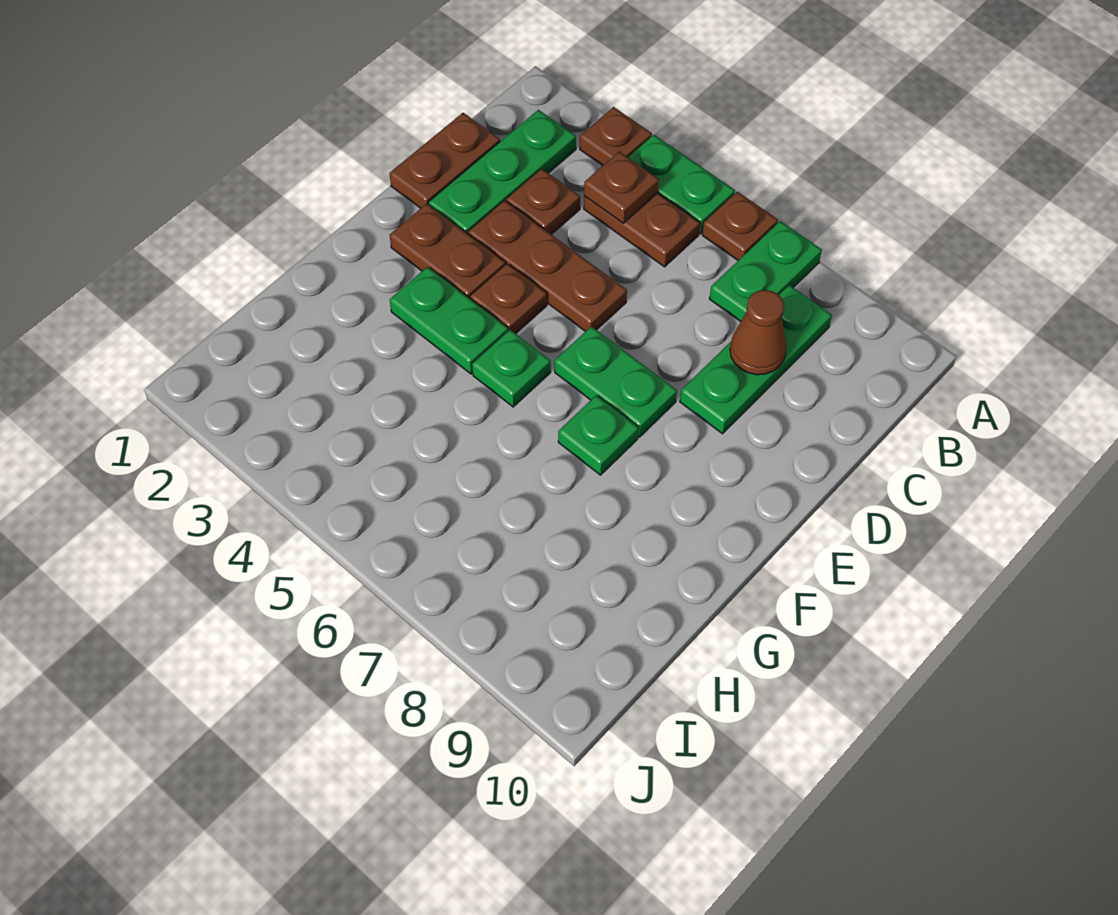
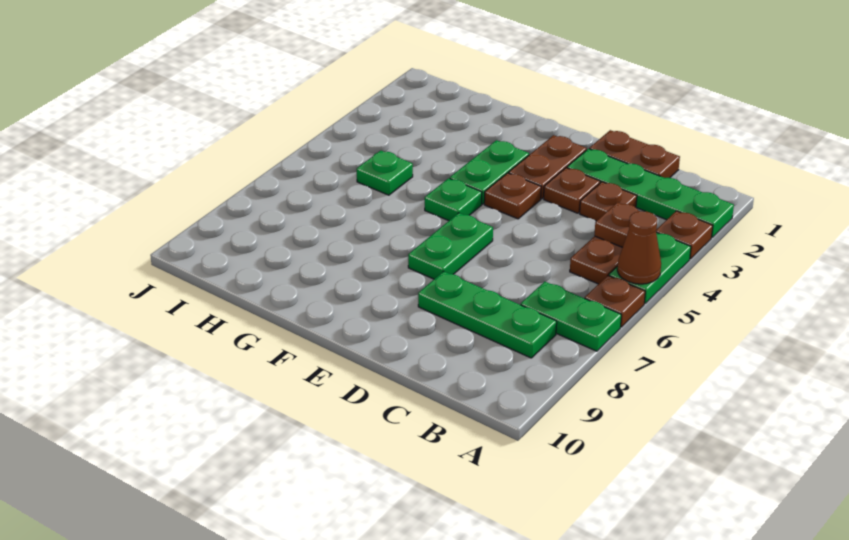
green plate B2:D2 level 1 -> green plate A2:D2 level 1
brown cone C8 level 2 -> brown cone A5 level 2
brown plate D3:D5 level 1 -> brown plate D3 level 1
green plate F7 level 1 -> green plate H5 level 1

